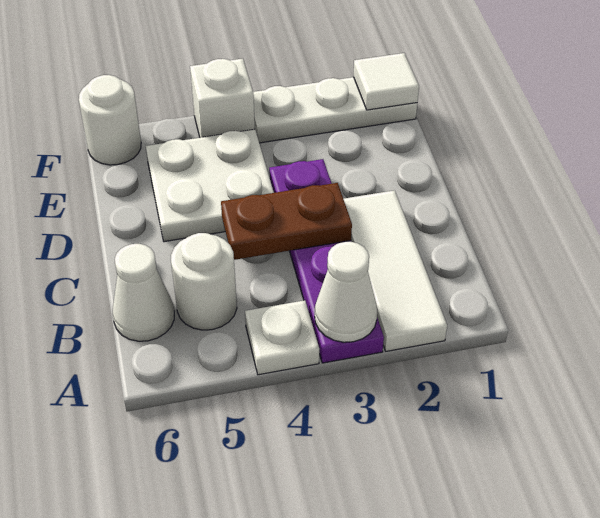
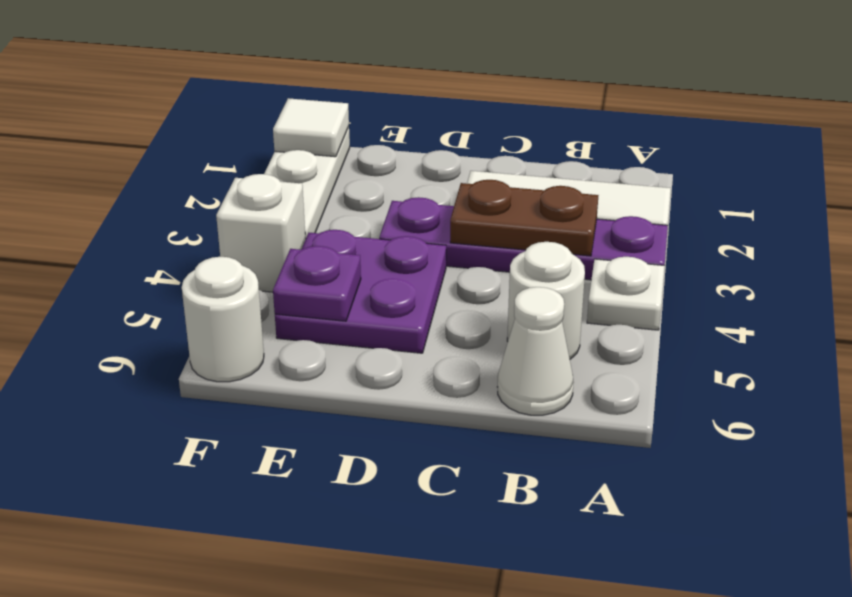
white cone A3 level 2 -> none
brown plate C3:C4 level 2 -> brown plate B3:C3 level 2
white plate D4:E5 level 1 -> purple plate D4:E5 level 1
none -> purple plate E5 level 2

